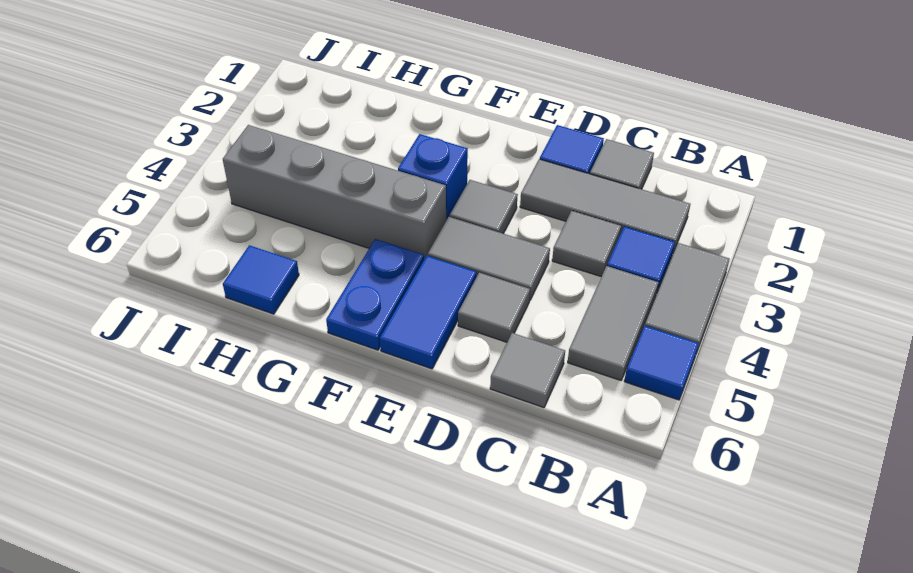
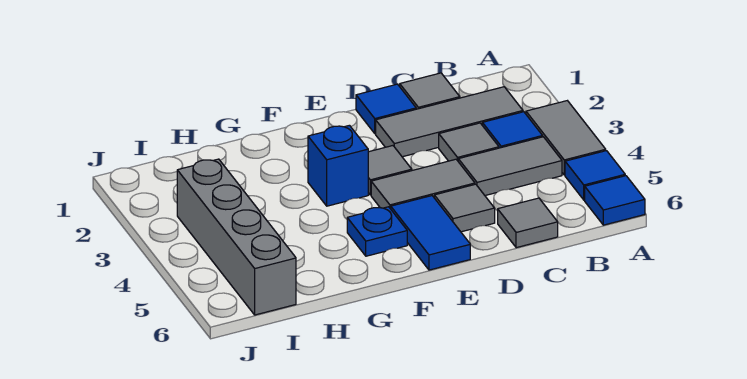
grey tile B4:B5 level 1 -> grey tile B4:C4 level 1
grey brick F4:I4 level 1 -> grey brick I3:I6 level 1
blue plate F5:F6 level 1 -> blue plate F5 level 1
blue tile H6 level 1 -> blue tile A6 level 1

